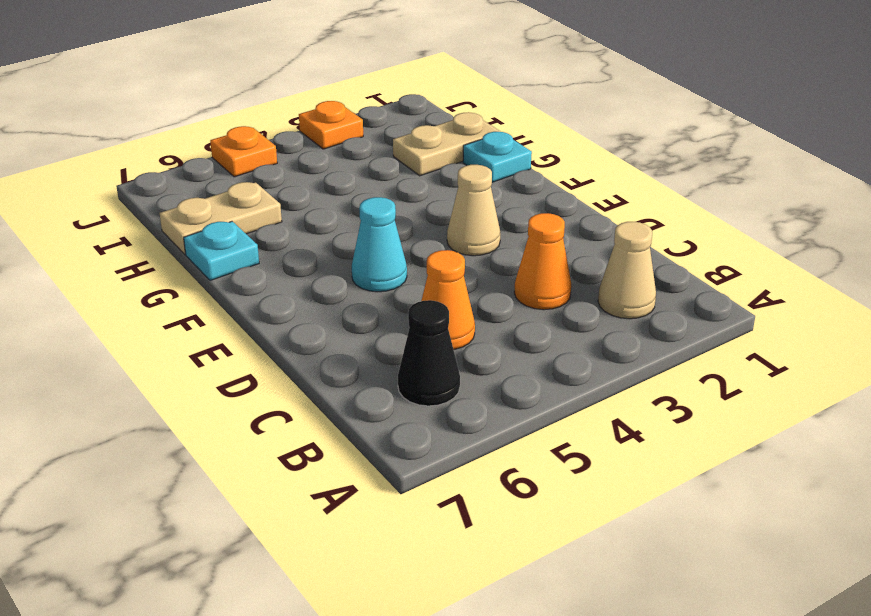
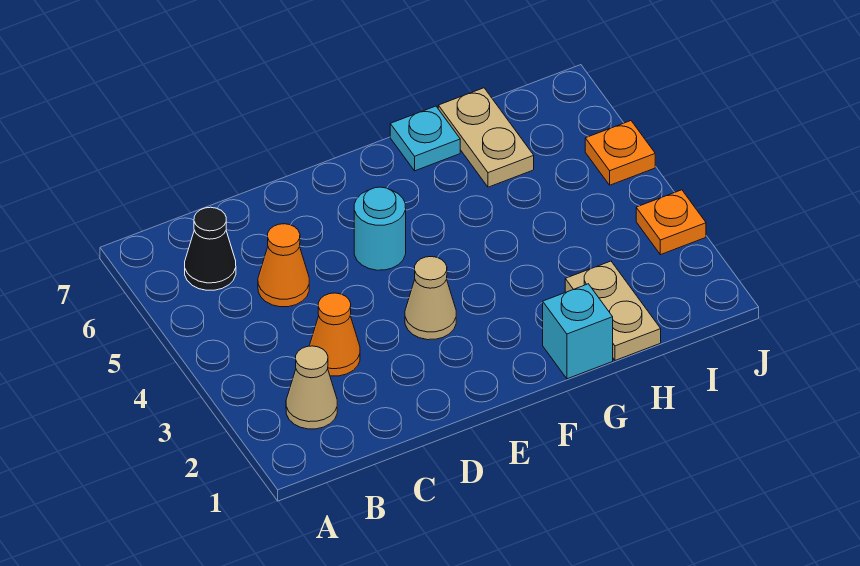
cyan cone E5 level 1 -> cyan round brick E5 level 1
cyan plate G1 level 1 -> cyan brick G1 level 1

